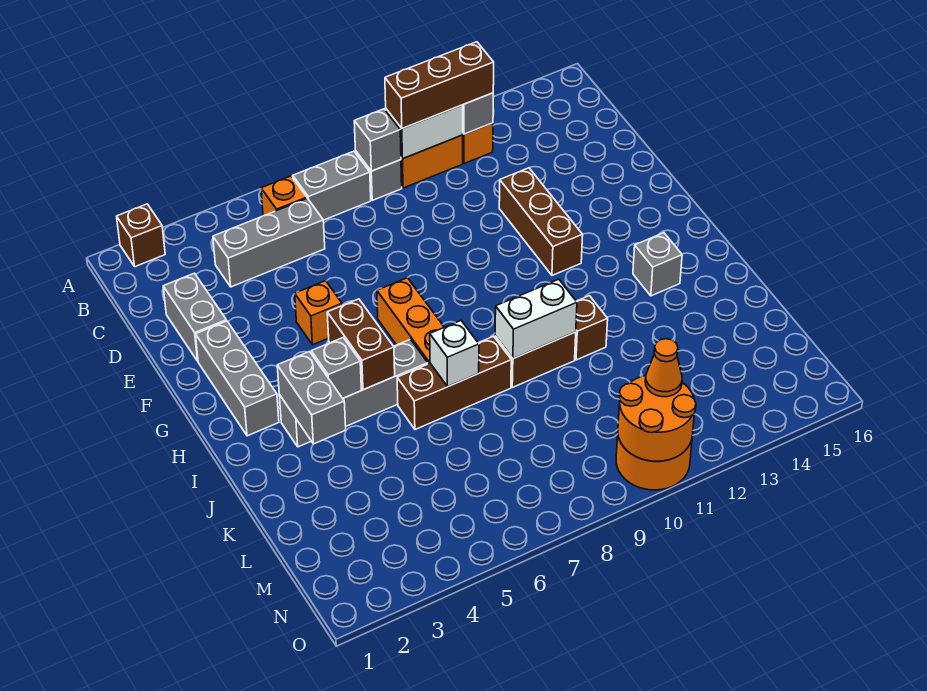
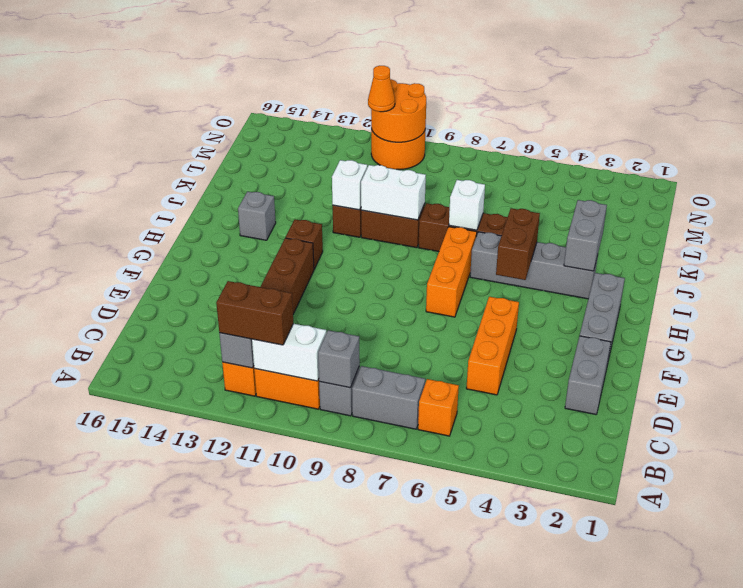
brown brick A2 level 1 -> brown brick H12 level 1
brown brick B10:B12 level 3 -> brown brick B11:B12 level 3
grey brick C4:C6 level 1 -> none
orange brick F5 level 1 -> orange brick D5:F5 level 1
grey brick I4 level 2 -> none
none -> white brick J11 level 2

